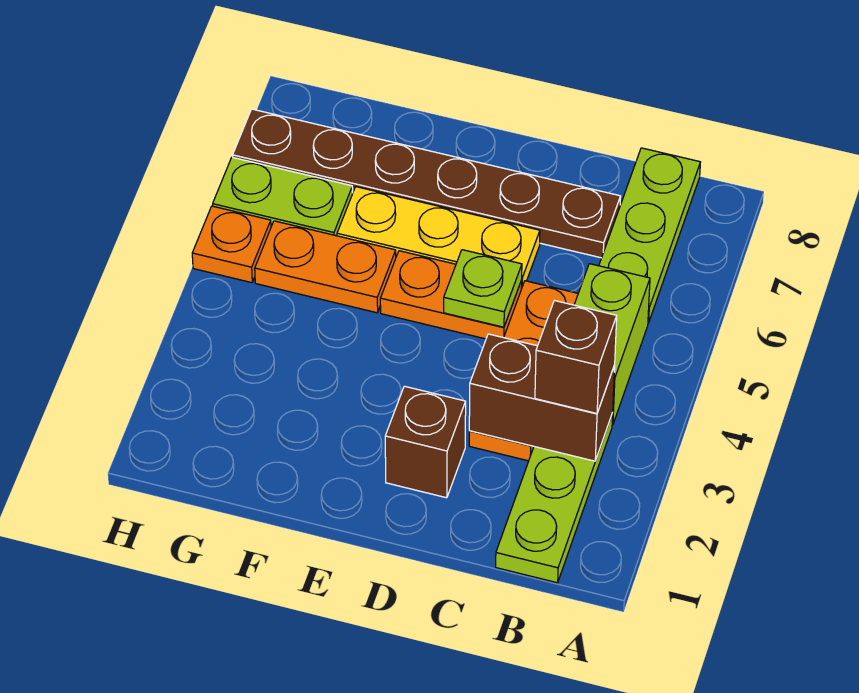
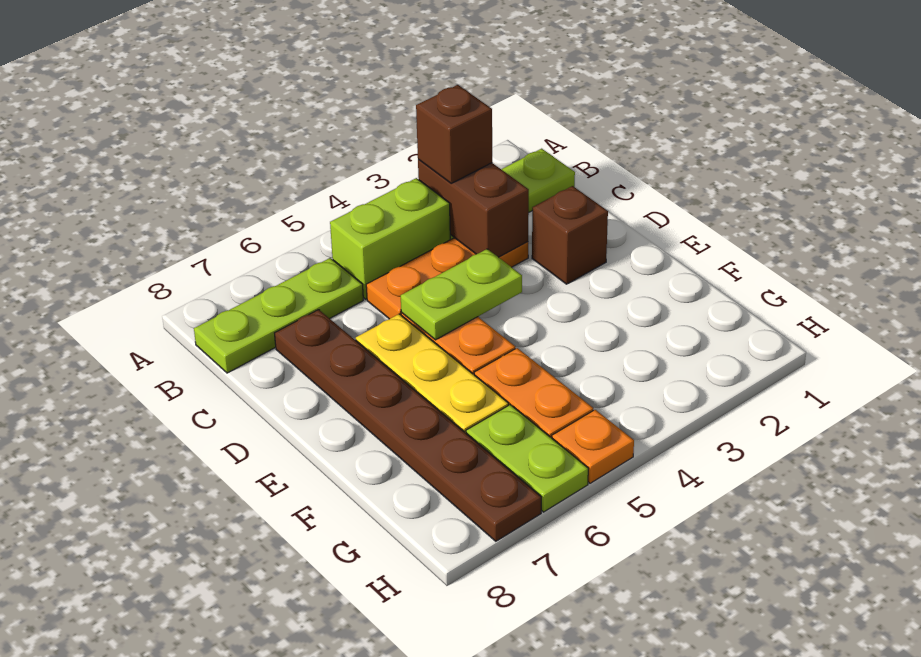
lime plate D5 level 2 -> lime plate D4:D5 level 2

